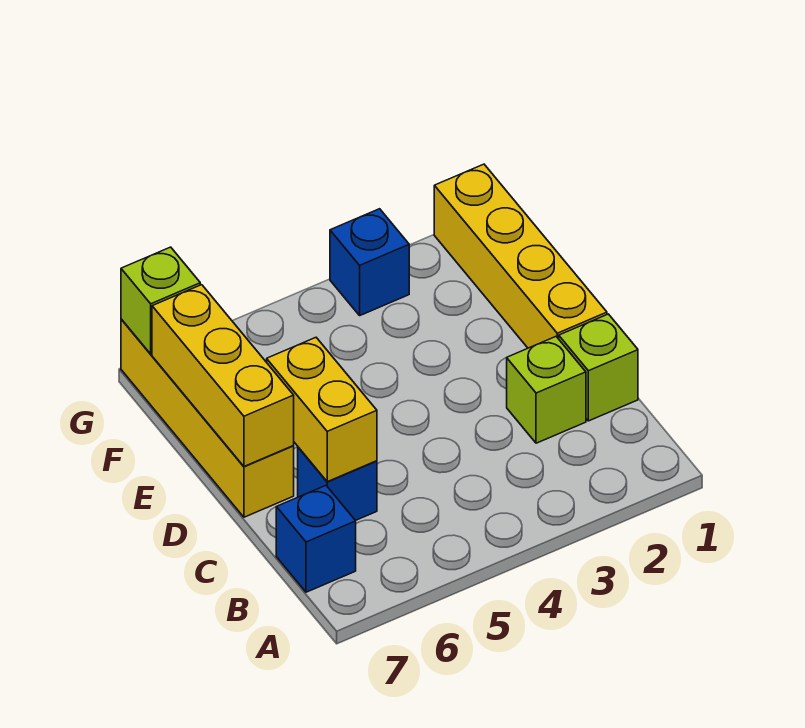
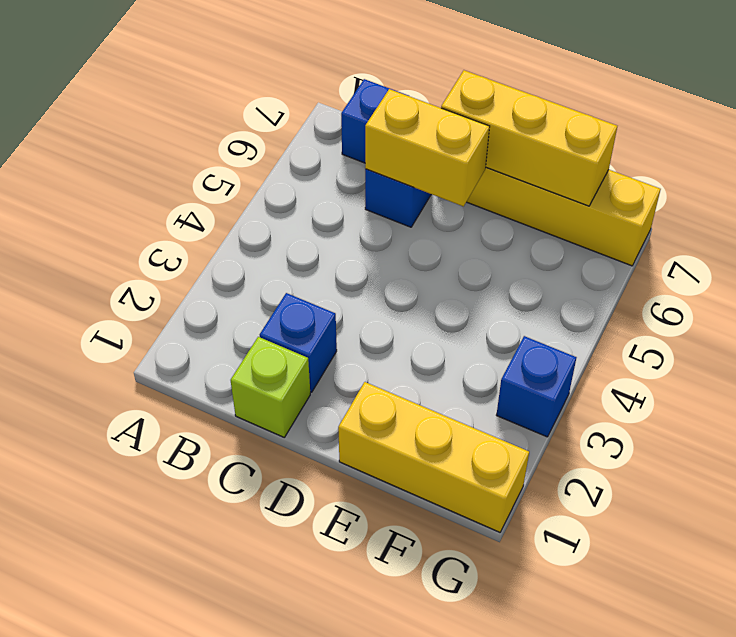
lime brick C2 level 1 -> blue brick C2 level 1
yellow brick D1:G1 level 1 -> yellow brick E1:G1 level 1
lime brick G7 level 2 -> none

